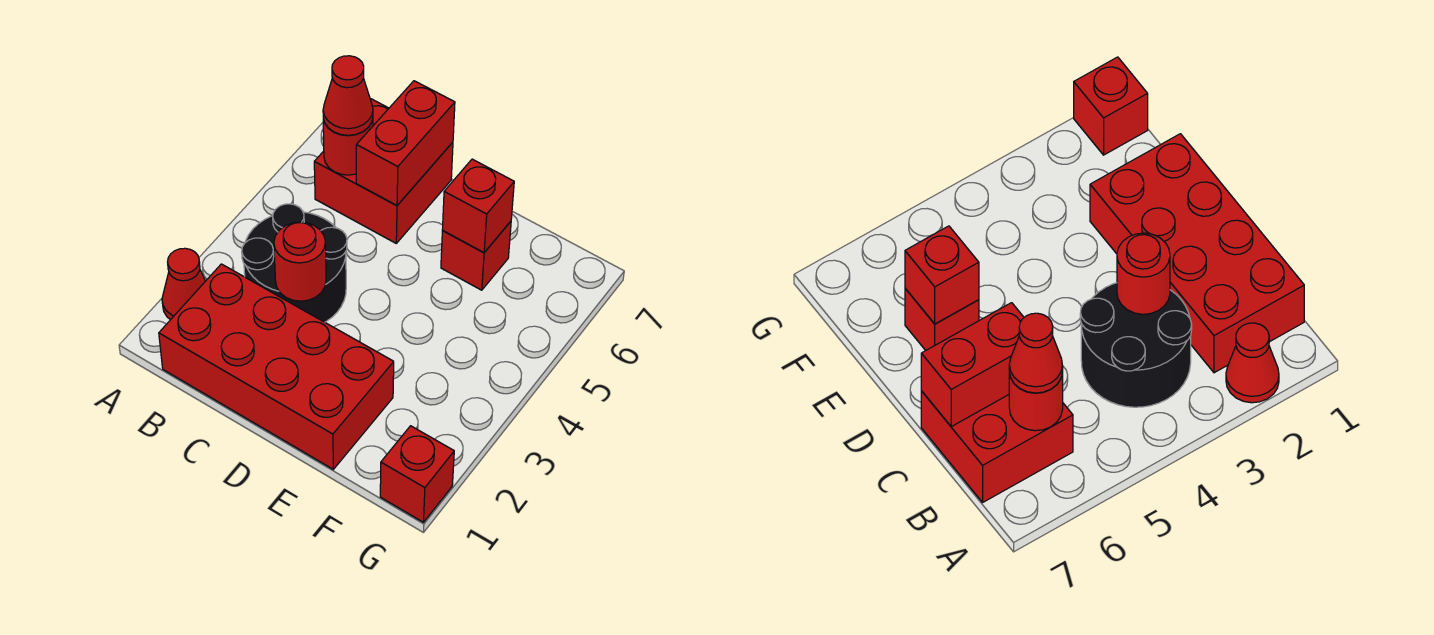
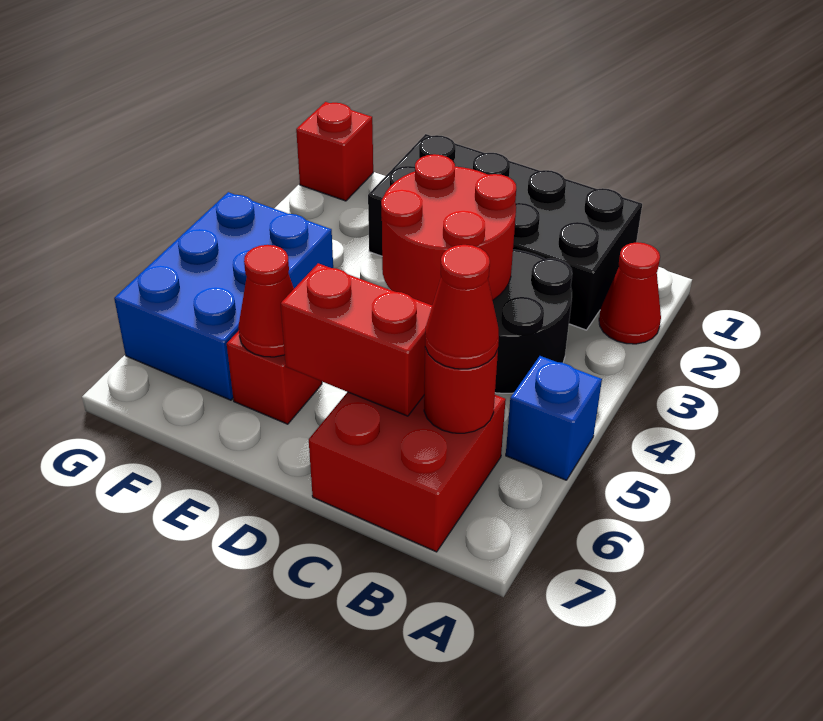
none -> blue brick A5 level 1
red brick B1:E2 level 1 -> black brick B1:E2 level 1
red round brick C3 level 2 -> red round brick C3:D4 level 2
red brick C6:C7 level 2 -> red brick C6:D6 level 2
red brick E6 level 2 -> red cone E6 level 2
none -> blue brick F4:G6 level 1

